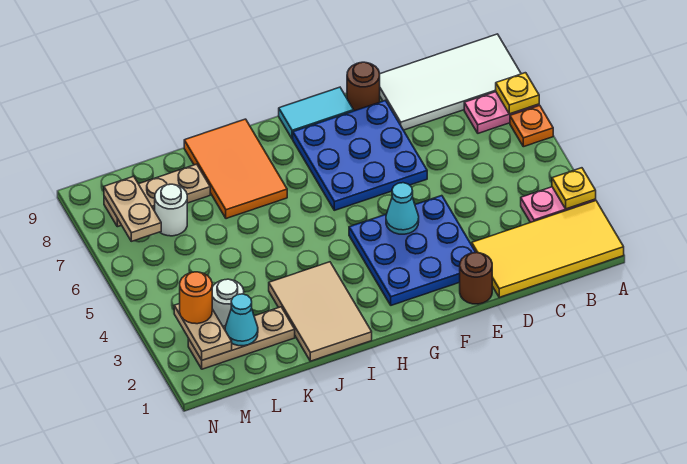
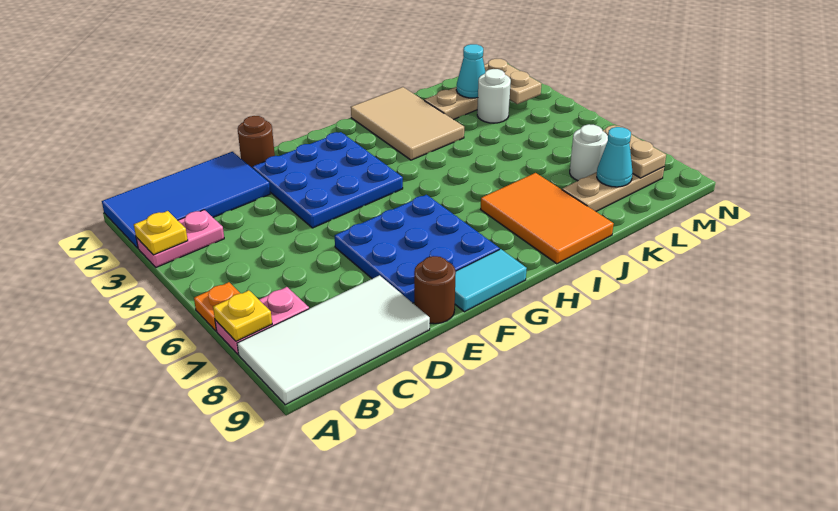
yellow tile A1:D2 level 1 -> blue tile A1:D2 level 1
cyan cone F4 level 2 -> cyan cone L8 level 2
orange round brick M3 level 3 -> none

